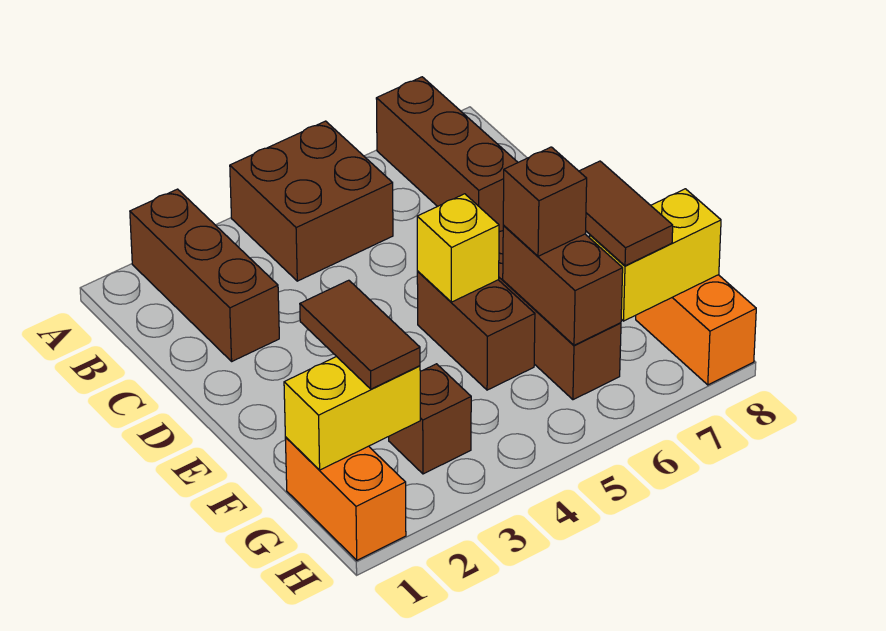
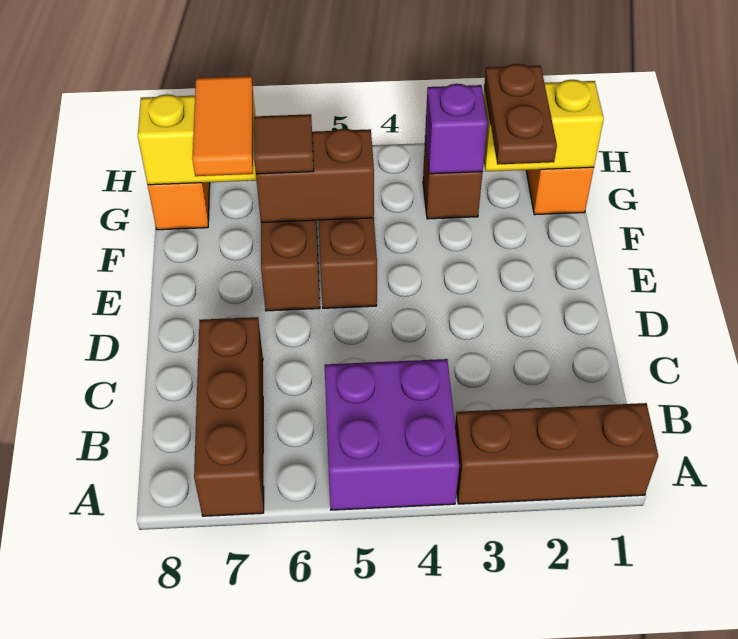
brown brick A2:C2 level 1 -> brown brick A1:A3 level 1
brown brick A4:B5 level 1 -> purple brick A4:B5 level 1
yellow brick E5 level 2 -> none
brown tile F2:G2 level 3 -> brown plate F2:G2 level 3
brown brick F6:G6 level 2 -> brown brick F5:F6 level 2
brown brick F6 level 3 -> brown tile F6 level 3
brown tile F7:G7 level 3 -> orange tile F7:G7 level 3
none -> purple brick G3 level 2

